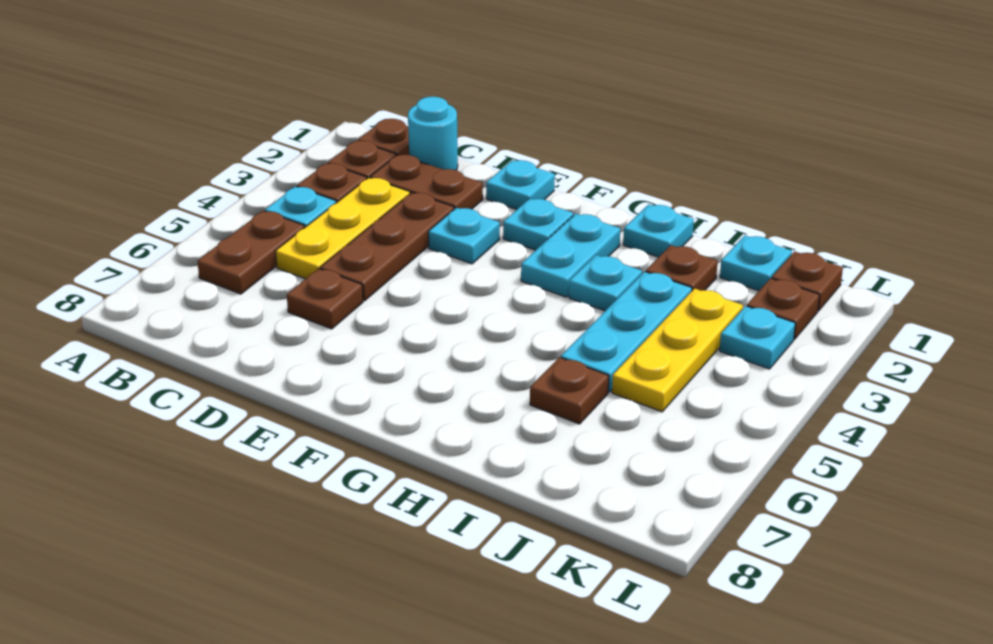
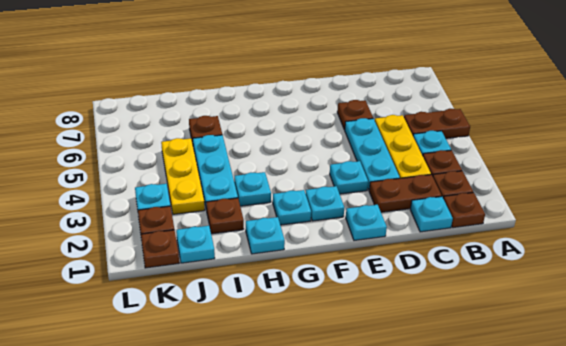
brown plate B5:B6 level 1 -> brown plate A5:B5 level 1
cyan round brick C1 level 1 -> cyan plate C1 level 1
brown plate D3:D5 level 1 -> cyan plate D3:D5 level 1
cyan plate G2:G3 level 1 -> cyan plate G2 level 1

